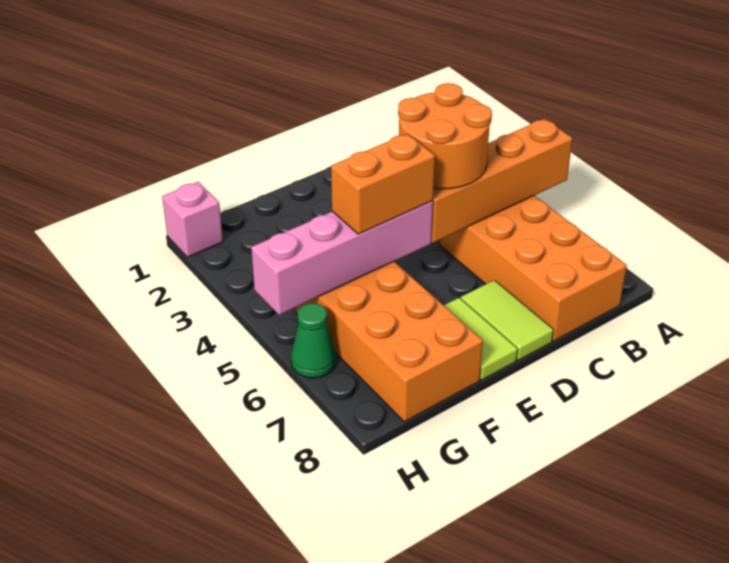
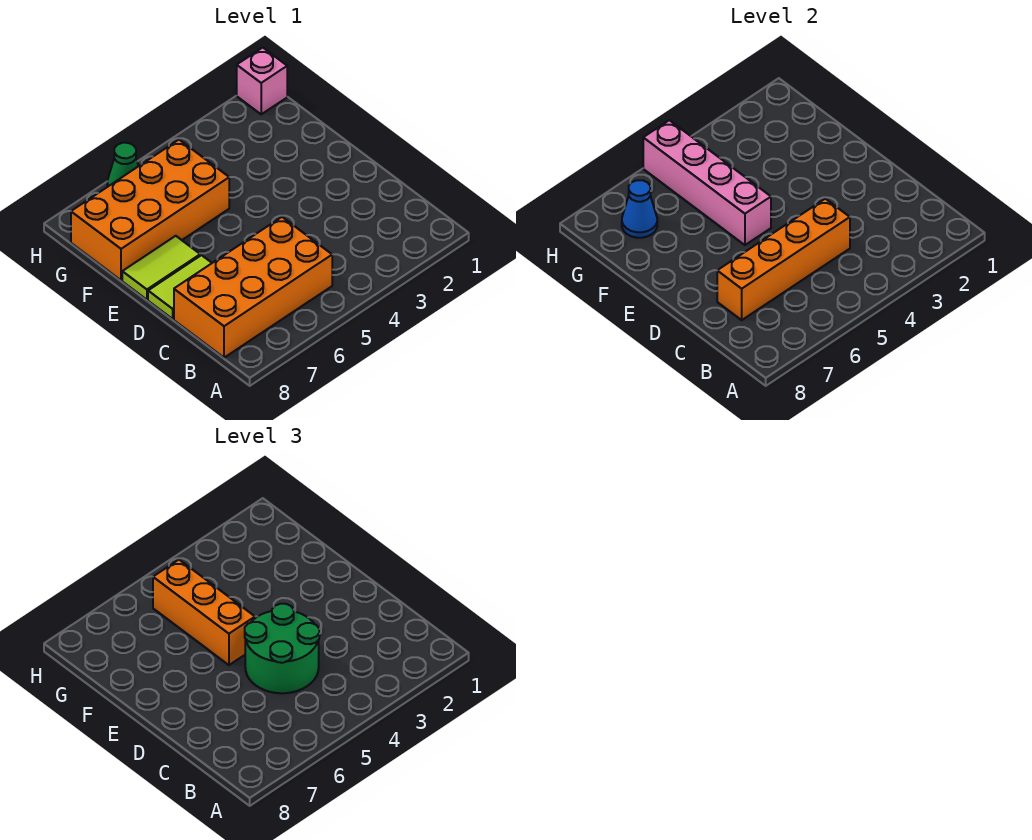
orange brick A5:D5 level 2 -> orange brick C4:C7 level 2
orange round brick C4:D5 level 3 -> green round brick C4:D5 level 3
orange brick E5:F5 level 3 -> orange brick E5:G5 level 3
none -> blue cone G7 level 2

